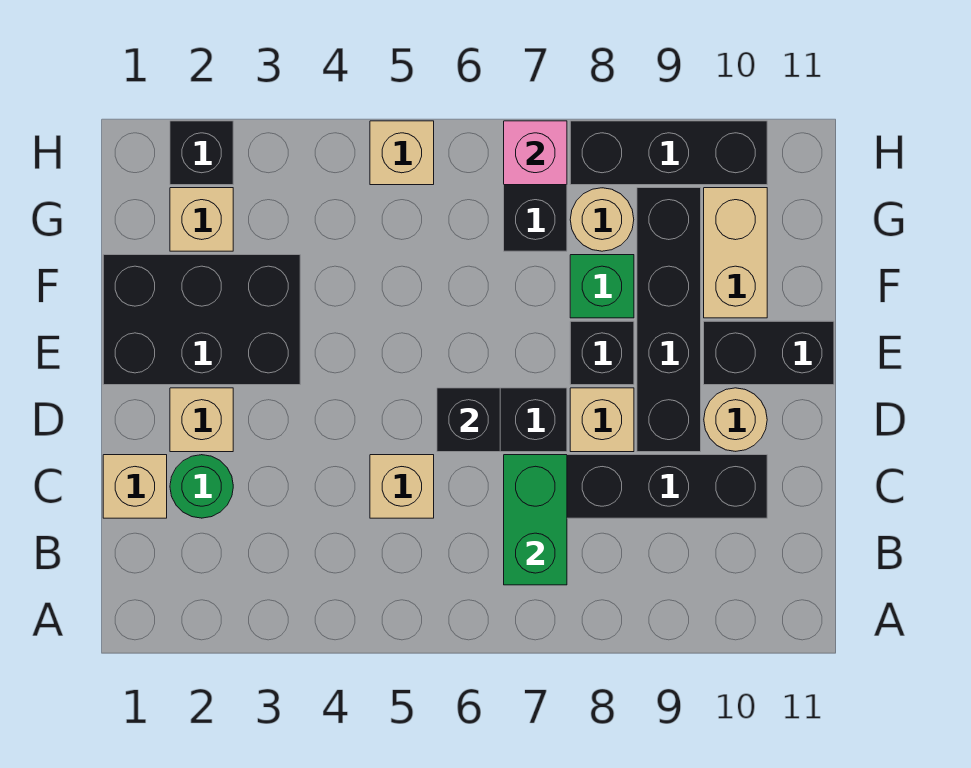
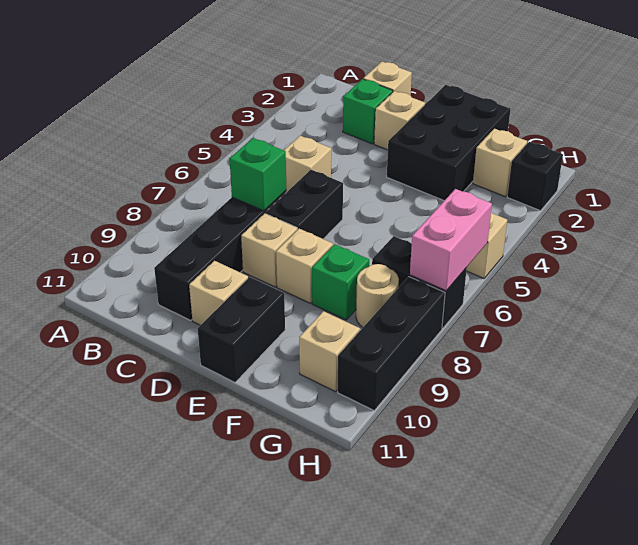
green brick B7:C7 level 2 -> green brick C7 level 2
green round brick C2 level 1 -> green brick C2 level 1
black brick D6 level 2 -> none
black brick D9:G9 level 1 -> none
tan round brick D10 level 1 -> tan brick D10 level 1
black brick E8 level 1 -> tan brick E8 level 1
tan brick F10:G10 level 1 -> tan brick G10 level 1
pink brick H7 level 2 -> pink brick H6:H7 level 2

